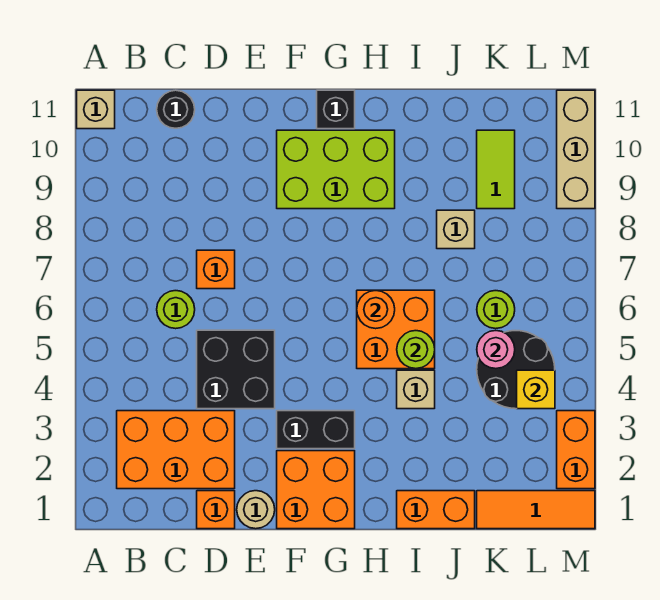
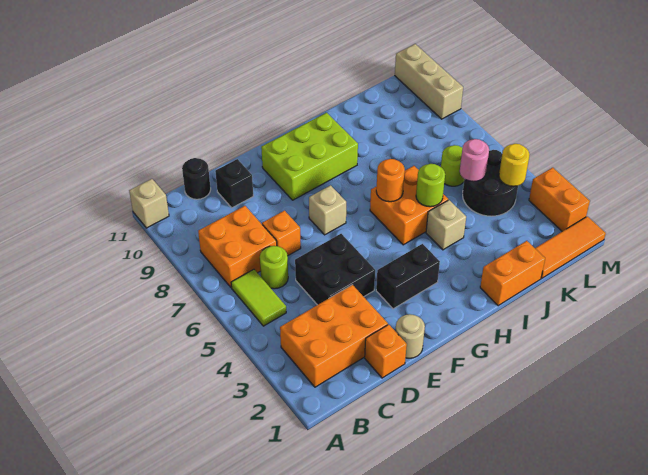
orange brick F1:G2 level 1 -> orange brick B7:C8 level 1
black brick G11 level 1 -> black brick D10 level 1
tan brick J8 level 1 -> tan brick F7 level 1
lime tile K9:K10 level 1 -> lime tile B5:B6 level 1
yellow brick L4 level 2 -> yellow round brick L4 level 2

